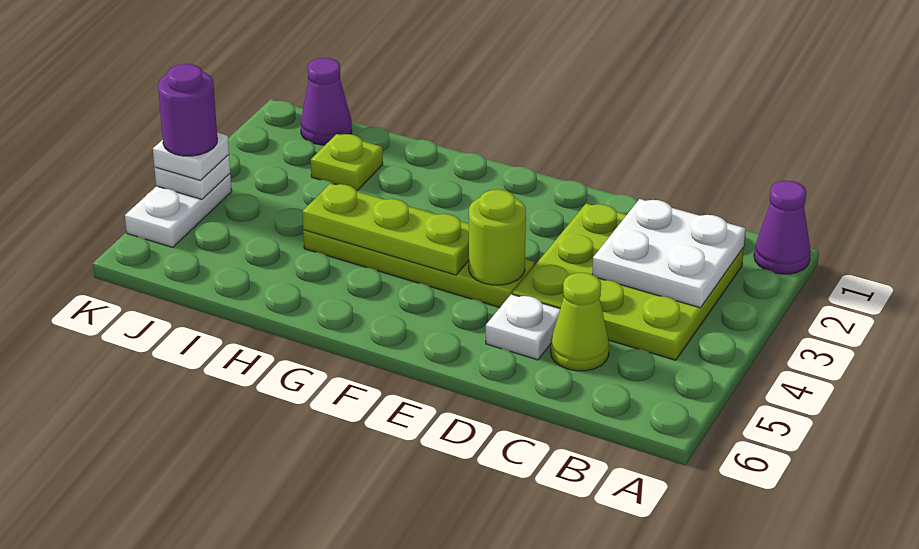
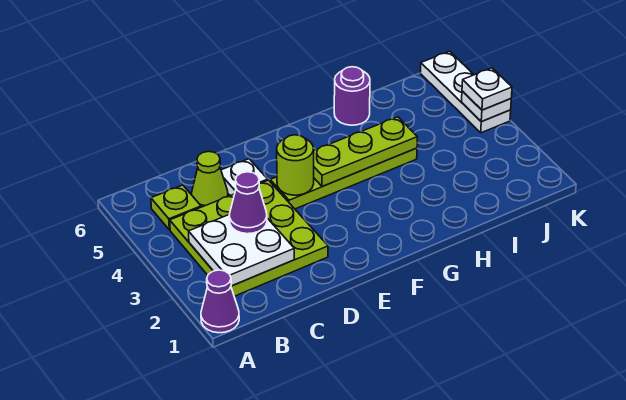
lime plate I2 level 1 -> lime plate B5 level 1
purple cone J1 level 1 -> purple cone C3 level 3
white plate K4:K5 level 1 -> white plate K4:K6 level 1
purple round brick K4 level 4 -> purple round brick H6 level 1

